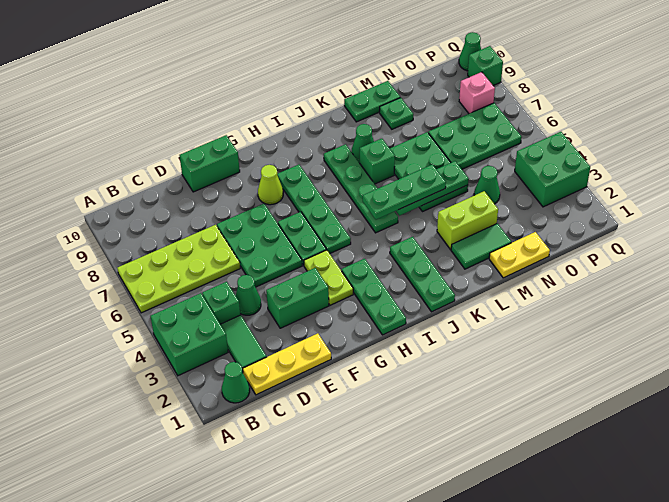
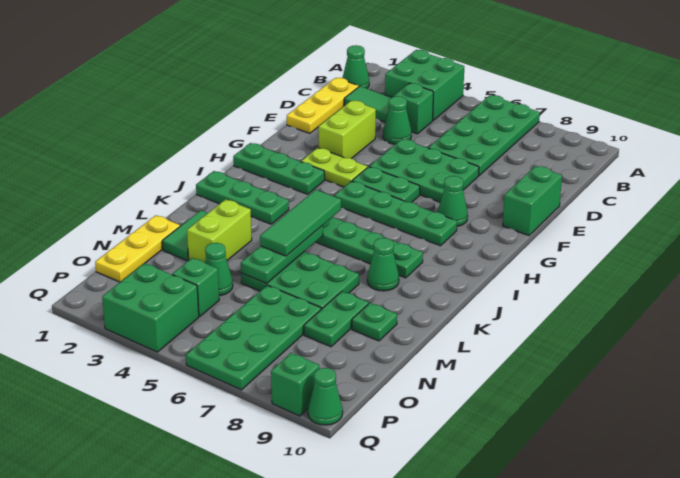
lime plate A6:D7 level 1 -> green plate A6:D7 level 1
green brick E3:F3 level 1 -> lime brick E3:F3 level 1
lime cone G8 level 1 -> green cone G8 level 1
green plate J5:L5 level 3 -> green tile J5:L5 level 3
green brick K7 level 1 -> green brick O4 level 1
green plate L10:M10 level 1 -> green plate M8:N8 level 1
yellow plate M1:N1 level 1 -> yellow plate M1:O1 level 1
green plate N6:P7 level 1 -> green plate N6:Q7 level 1
pink brick P8 level 1 -> none

